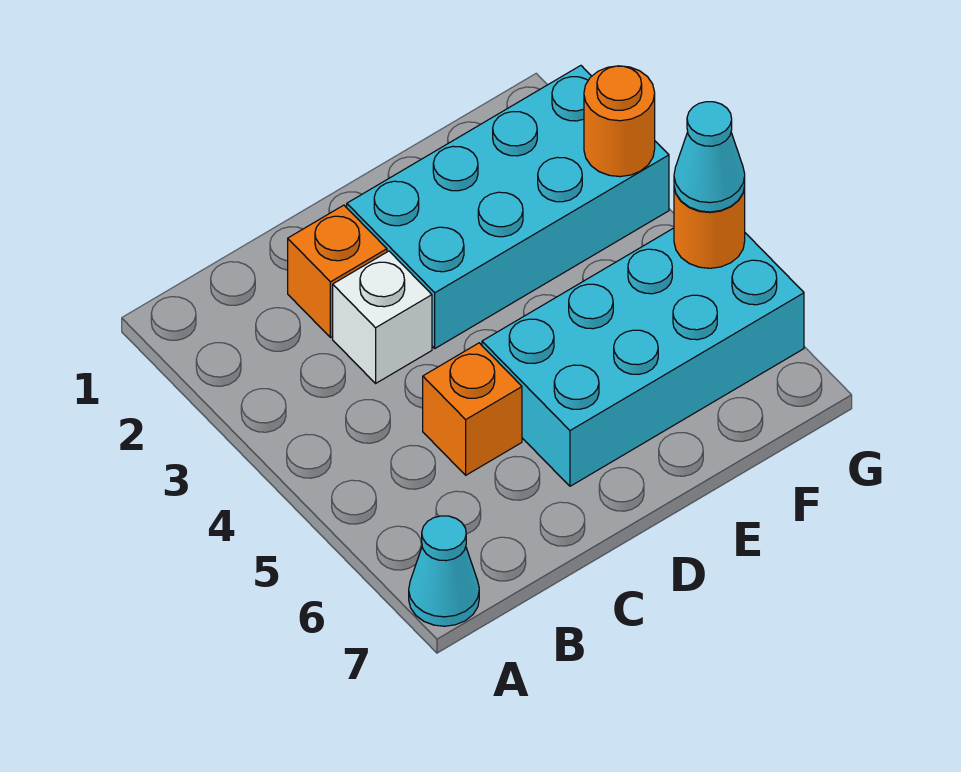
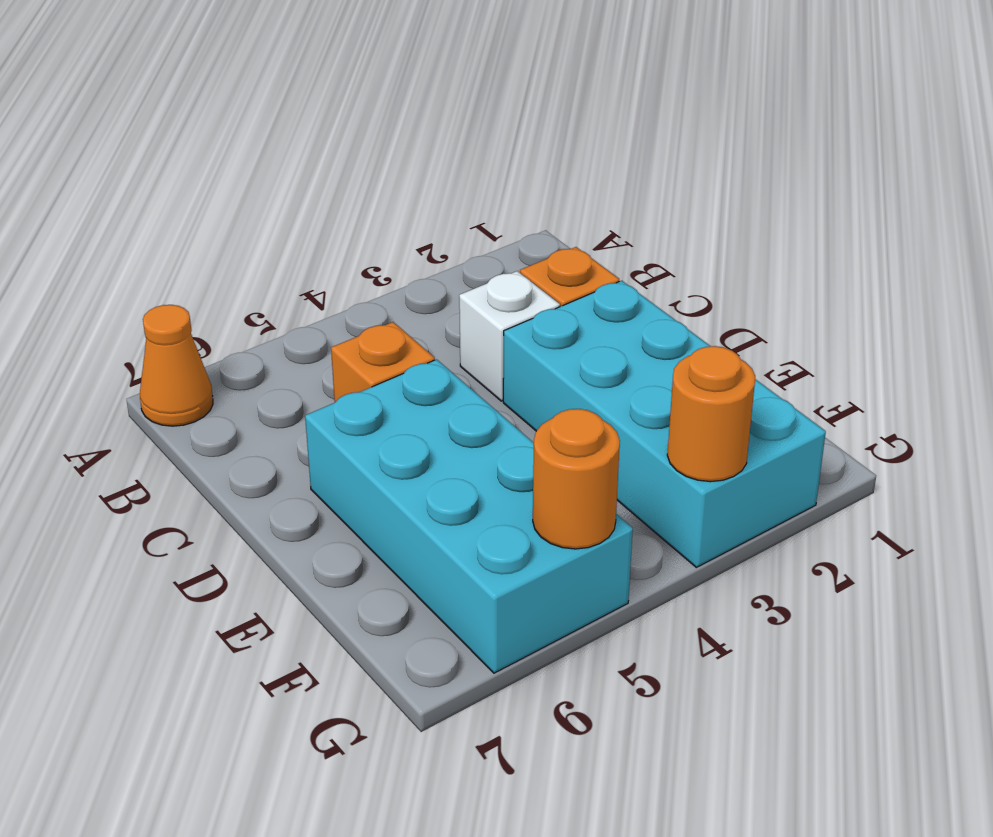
cyan cone A7 level 1 -> orange cone A7 level 1
cyan cone G5 level 3 -> none

